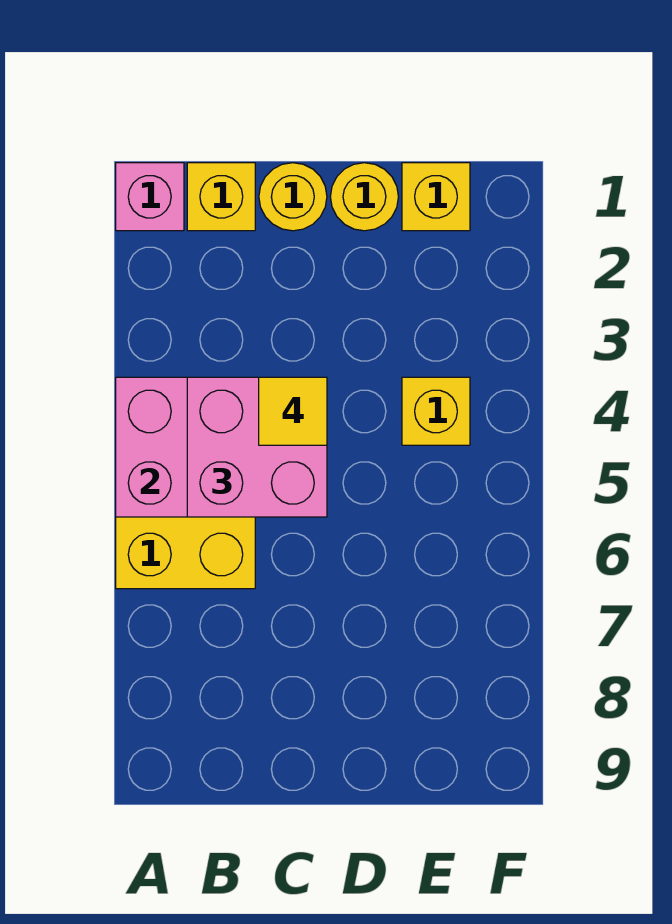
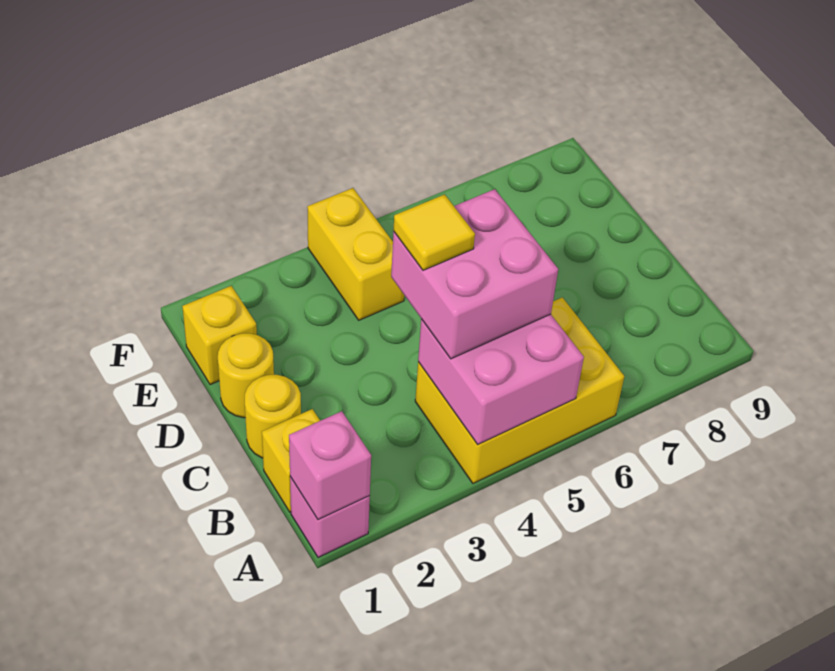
none -> pink brick A1 level 2
yellow brick E4 level 1 -> yellow brick E4:F4 level 1

